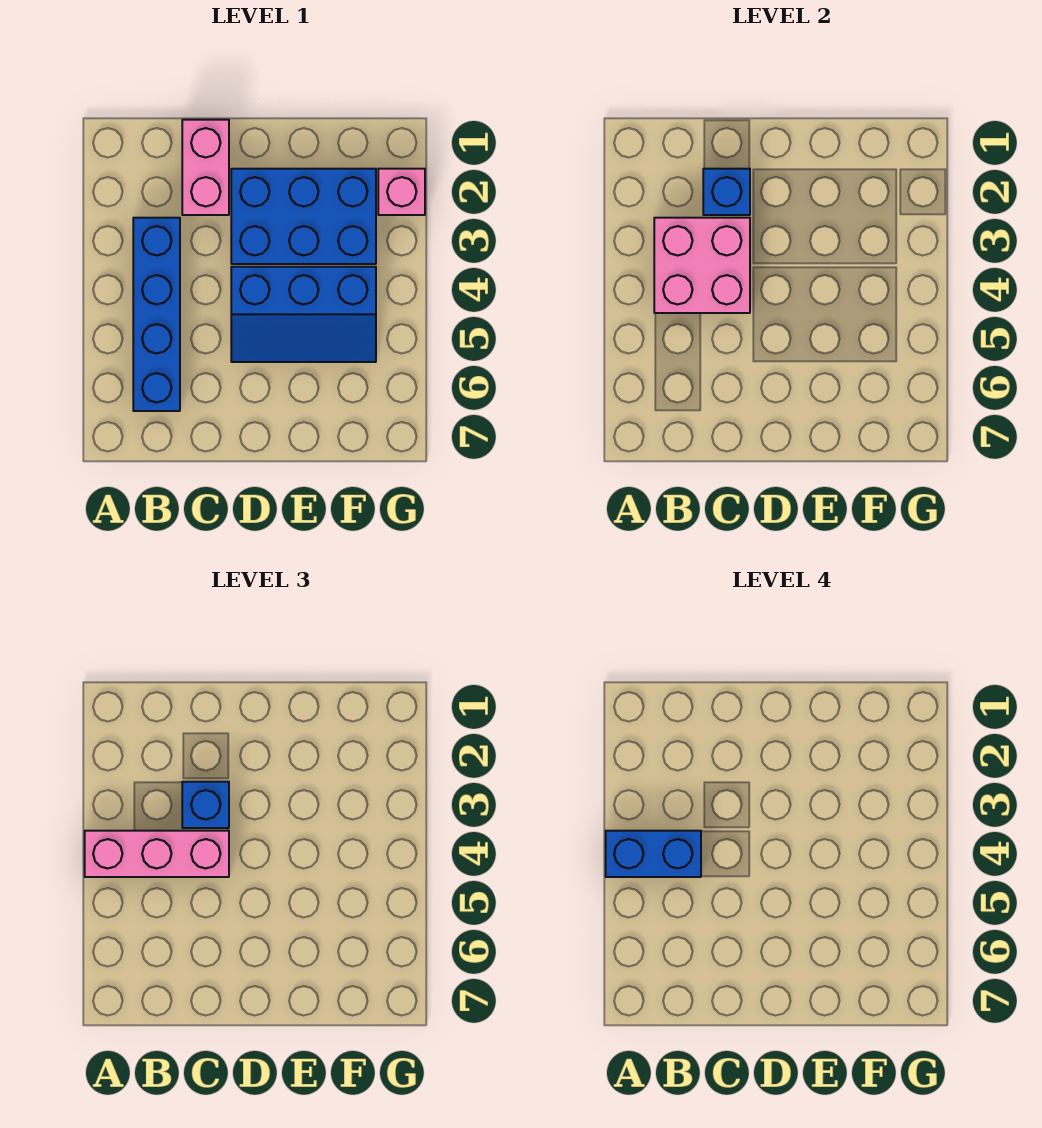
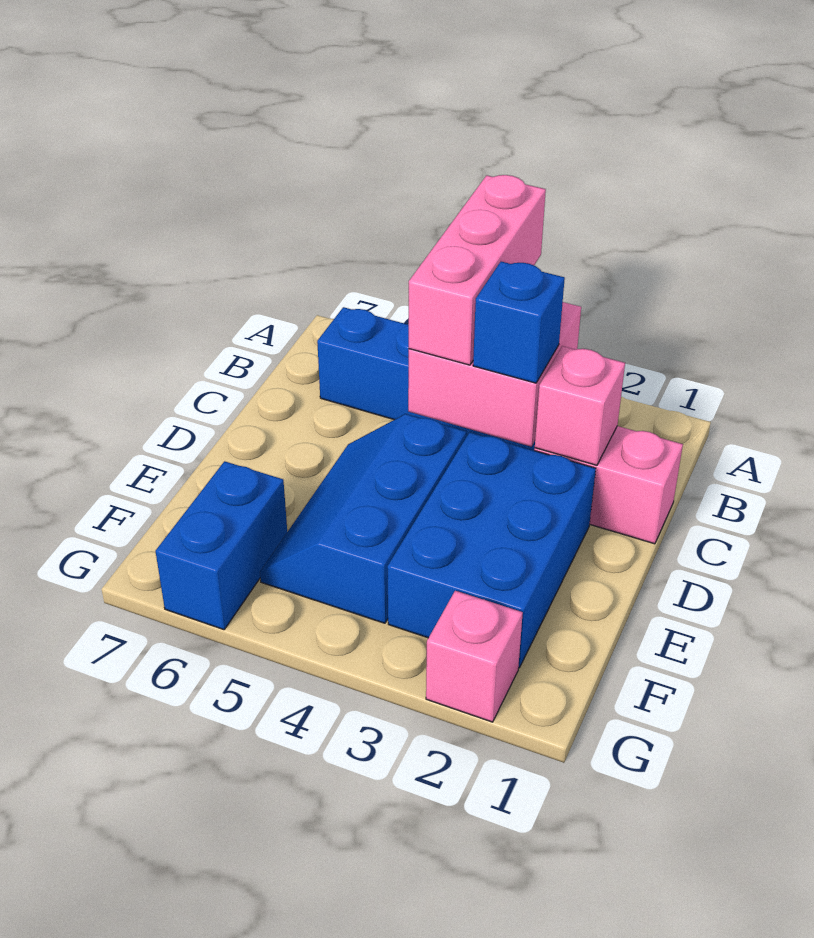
blue brick A4:B4 level 4 -> blue brick F6:G6 level 1
blue brick C2 level 2 -> pink brick C2 level 2

